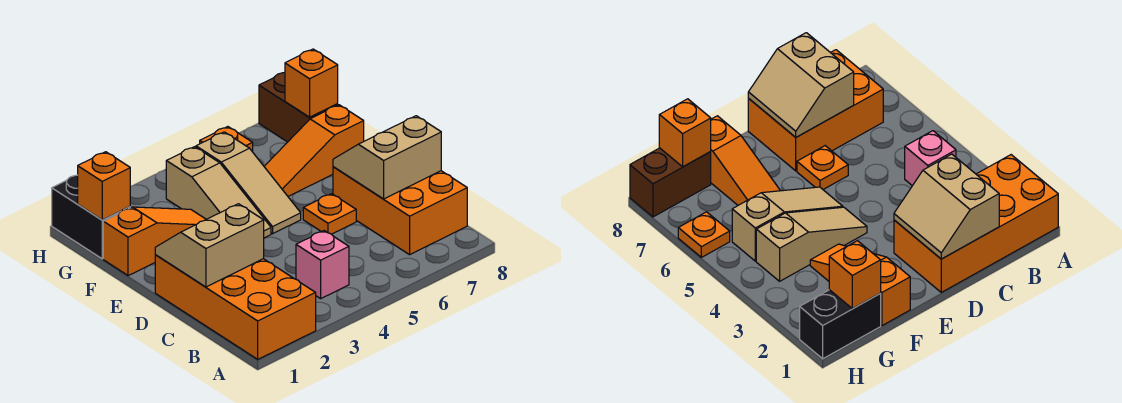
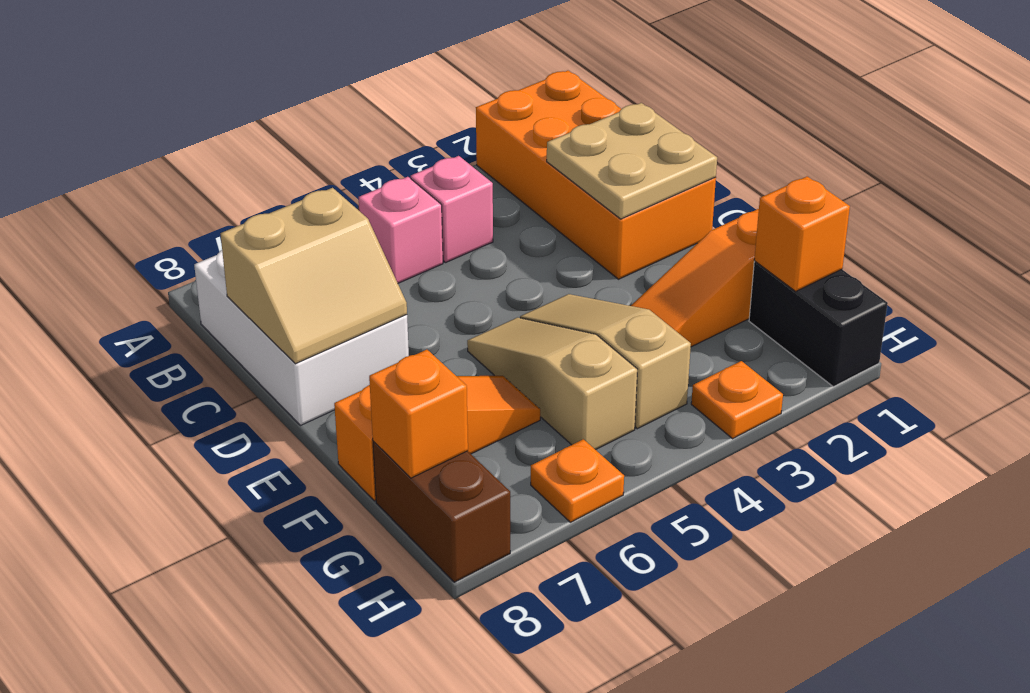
none -> pink brick B5 level 1
orange brick B7:D8 level 1 -> white brick B7:D8 level 1
tan slope C1:D2 level 2 top C -> tan plate C1:D2 level 2
orange plate D6 level 1 -> orange plate H3 level 1

